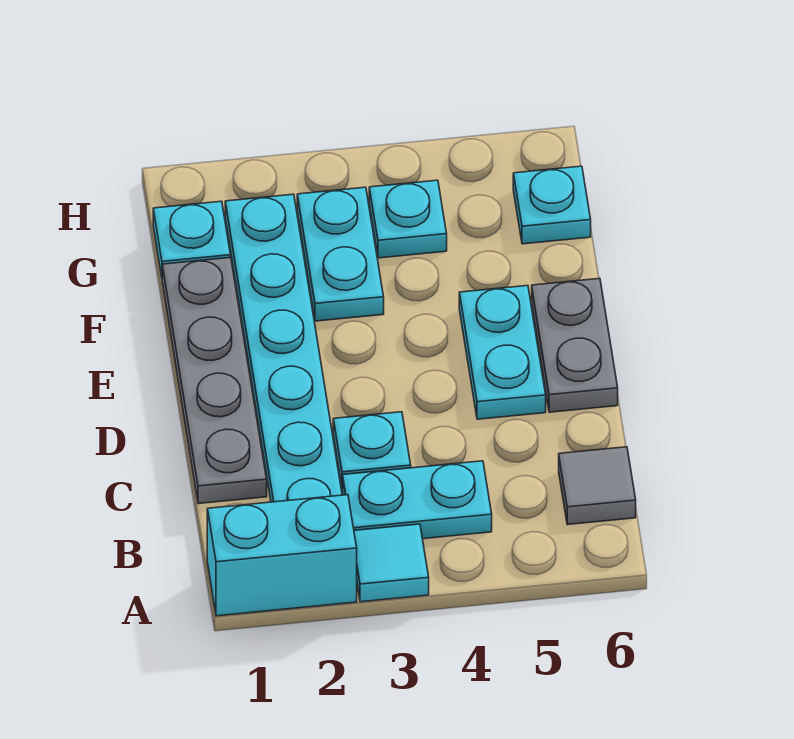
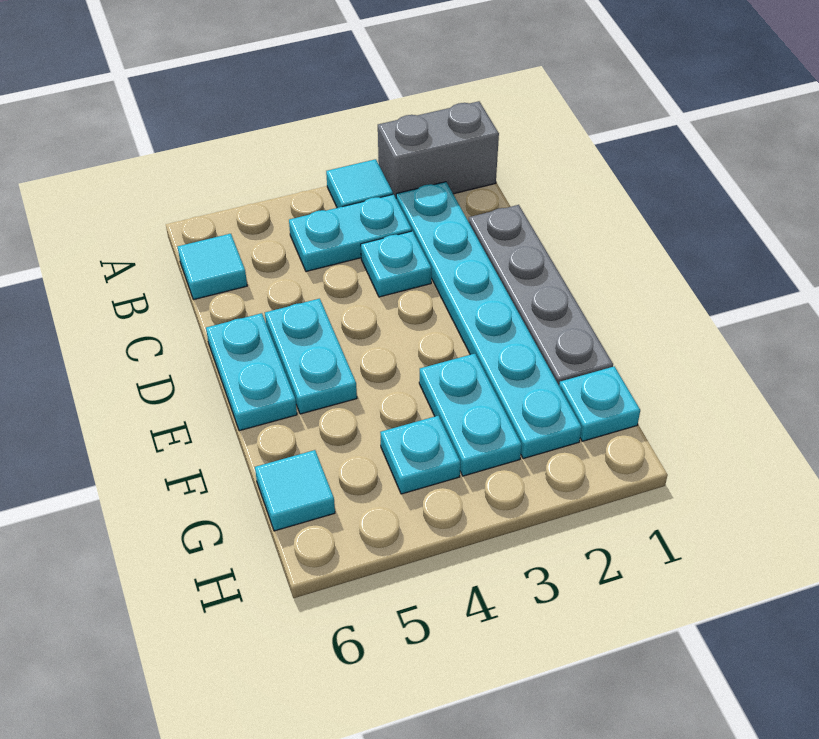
cyan brick A1:A2 level 1 -> grey brick A1:A2 level 1
grey tile B6 level 1 -> cyan tile B6 level 1
grey plate D6:E6 level 1 -> cyan plate D6:E6 level 1
cyan plate G6 level 1 -> cyan tile G6 level 1

